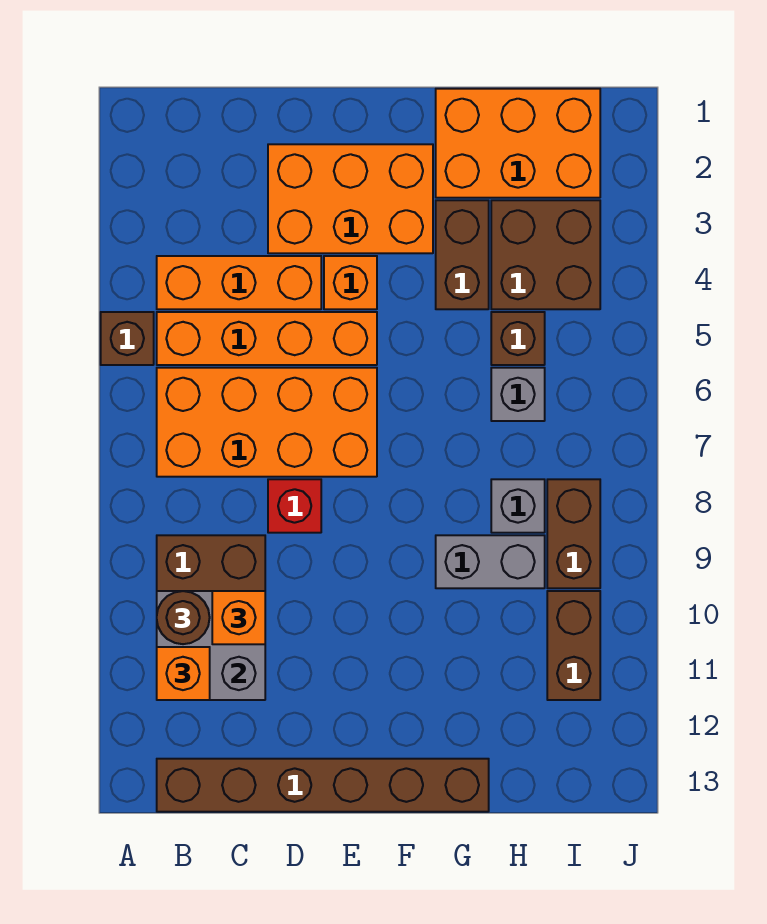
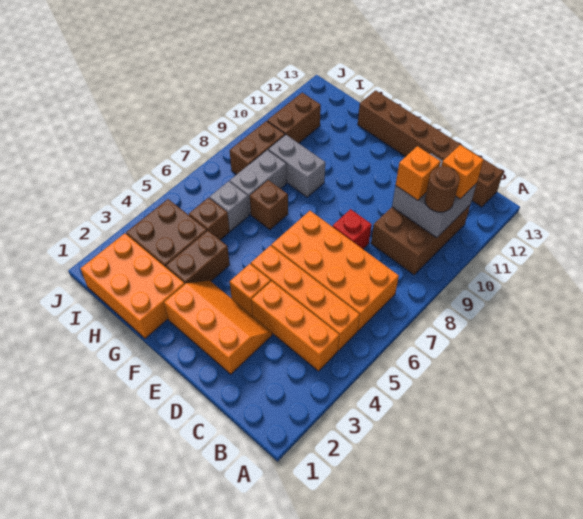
brown brick A5 level 1 -> brown brick G7 level 1
orange brick D2:F3 level 1 -> orange slope D2:F3 level 1 top 2
grey brick H8 level 1 -> grey brick H7:H8 level 1

